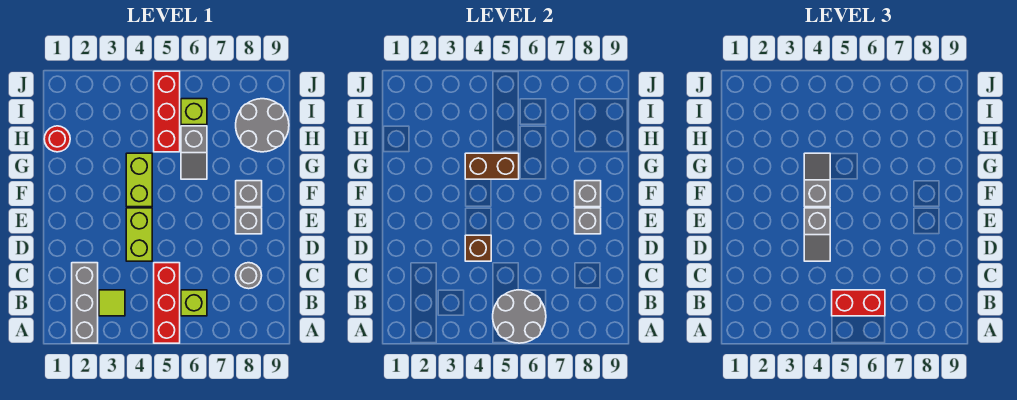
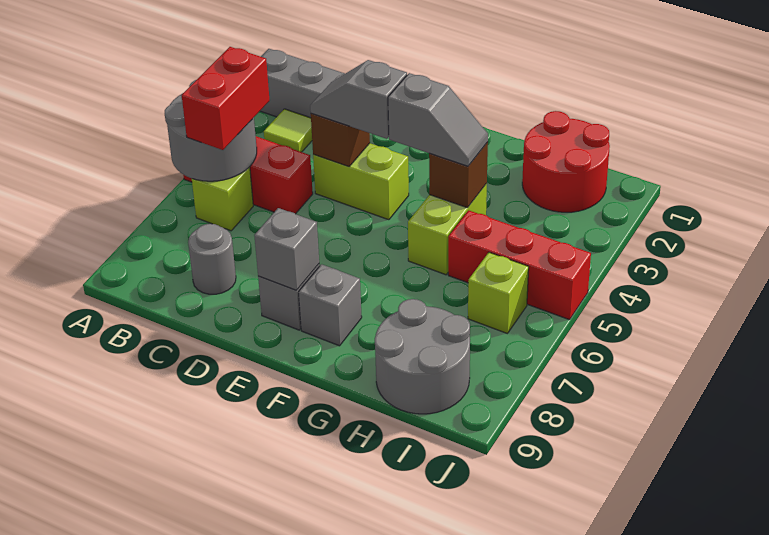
lime brick F4:G4 level 1 -> lime brick G4:G5 level 1
grey brick F8 level 2 -> none
brown brick G4:G5 level 2 -> brown brick G4 level 2
grey slope G6:H6 level 1 top H -> none
red round brick H1 level 1 -> red round brick H1:I2 level 1

